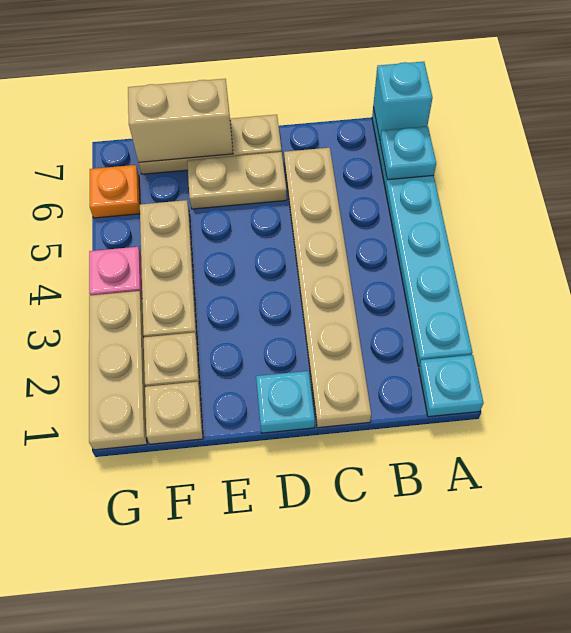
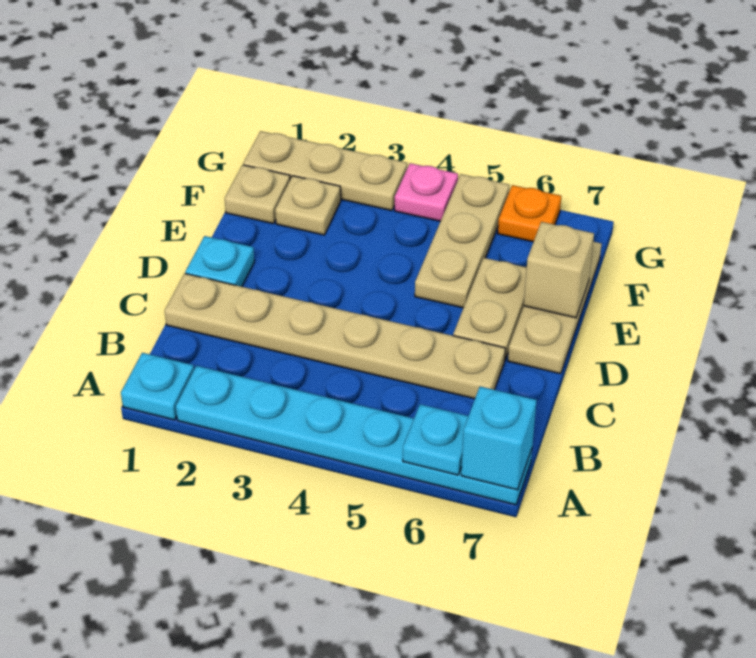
tan brick E7:F7 level 2 -> tan brick E7 level 2
tan plate F3:F5 level 1 -> tan plate E5:G5 level 1

